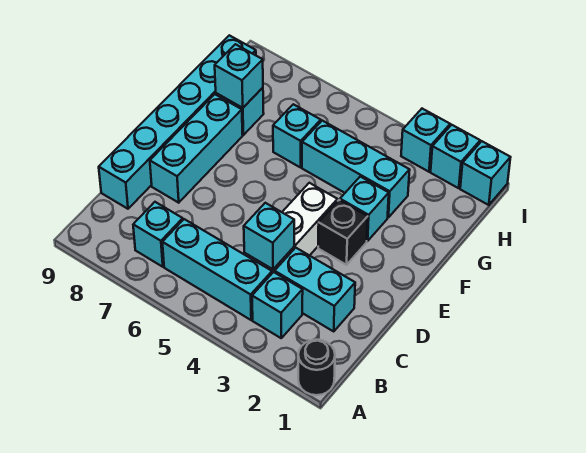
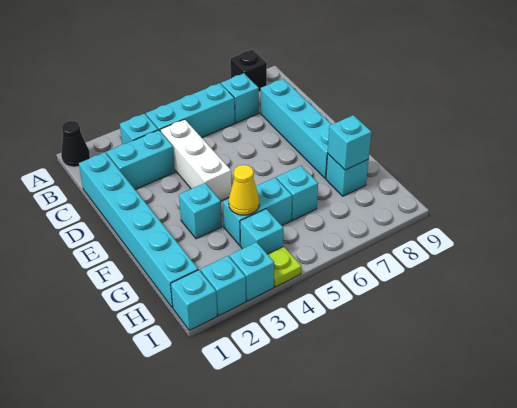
black round brick A1 level 1 -> black cone A1 level 1
cyan brick C4 level 2 -> cyan brick H4 level 1
cyan brick C9:H9 level 1 -> cyan brick C1:H1 level 1
cyan brick D8:F8 level 1 -> cyan brick C8:F8 level 1
black brick E3 level 1 -> black brick A8 level 1
cyan brick G3:G5 level 1 -> cyan brick G4:G5 level 1
none -> yellow cone G4 level 2
none -> lime plate I4 level 1

